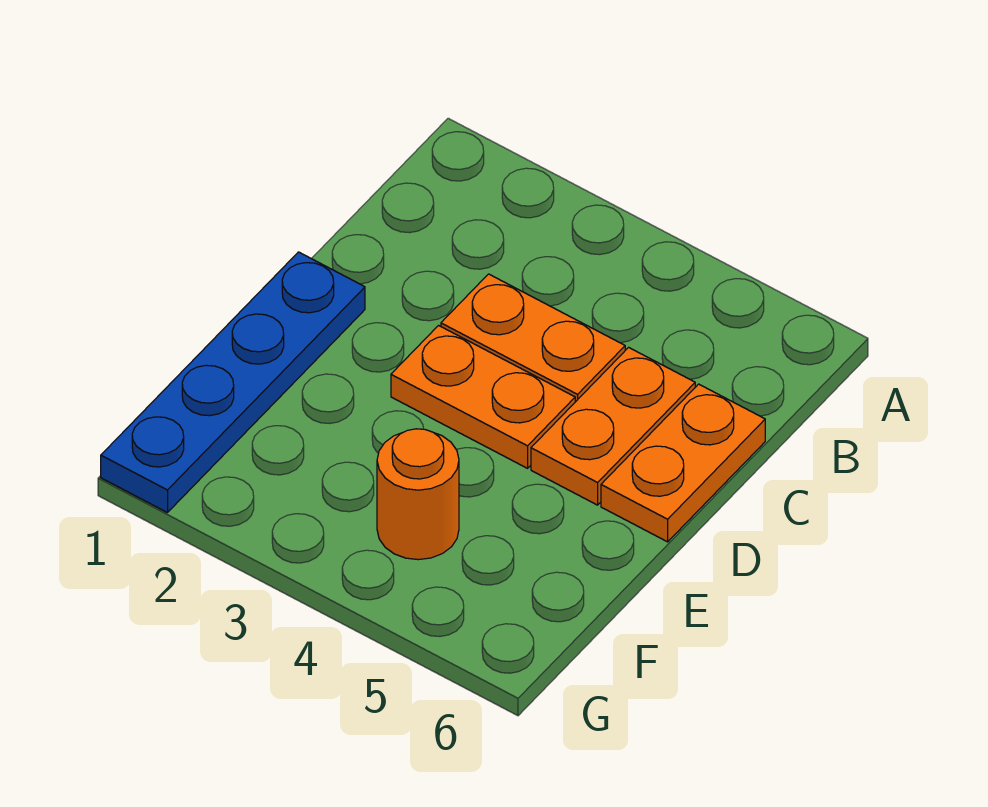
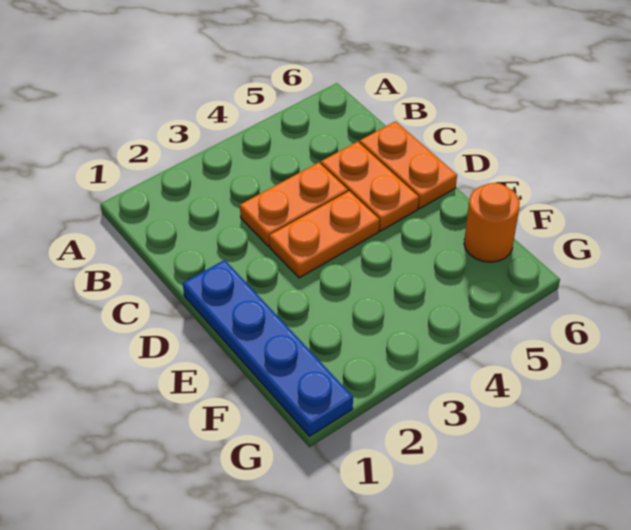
orange round brick F4 level 1 -> orange round brick F6 level 1

